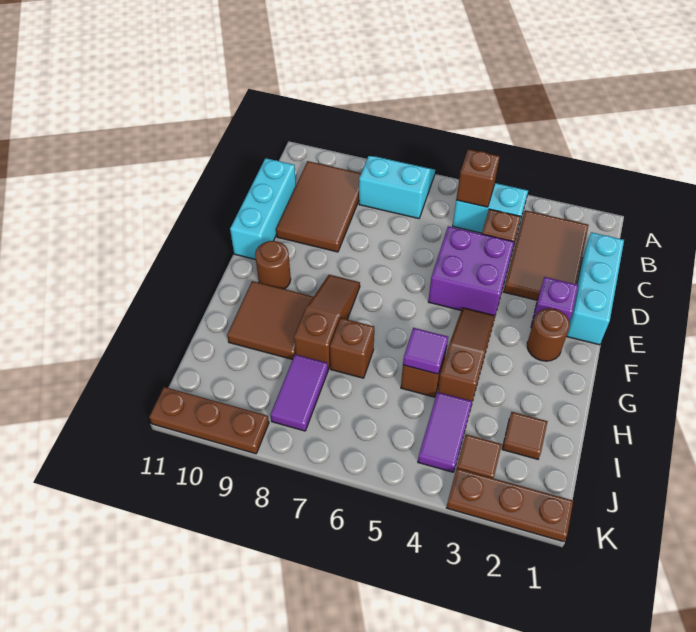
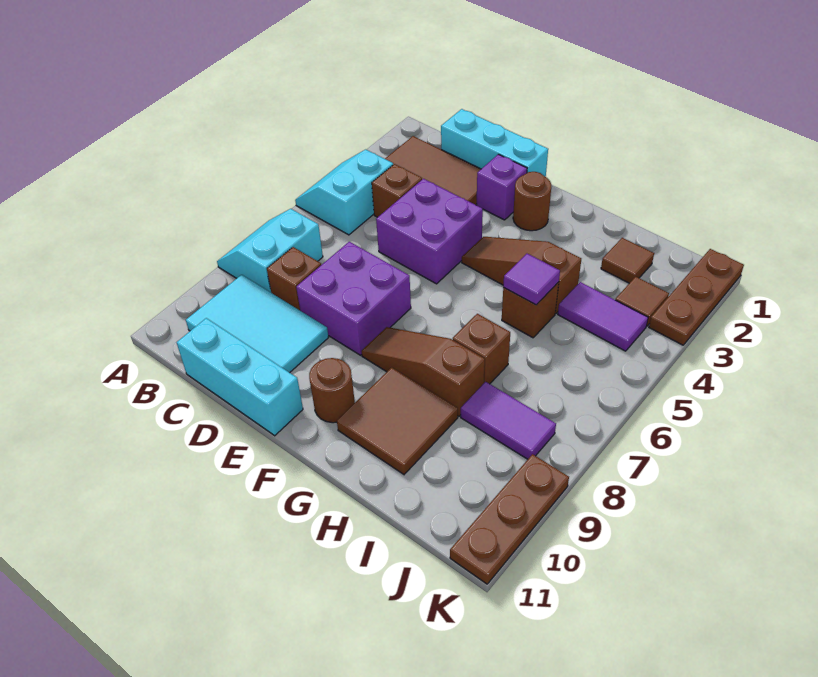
brown brick B5 level 2 -> brown brick C8 level 1
brown tile B9:D10 level 1 -> cyan tile B9:D10 level 1
none -> purple brick D7:E8 level 1

